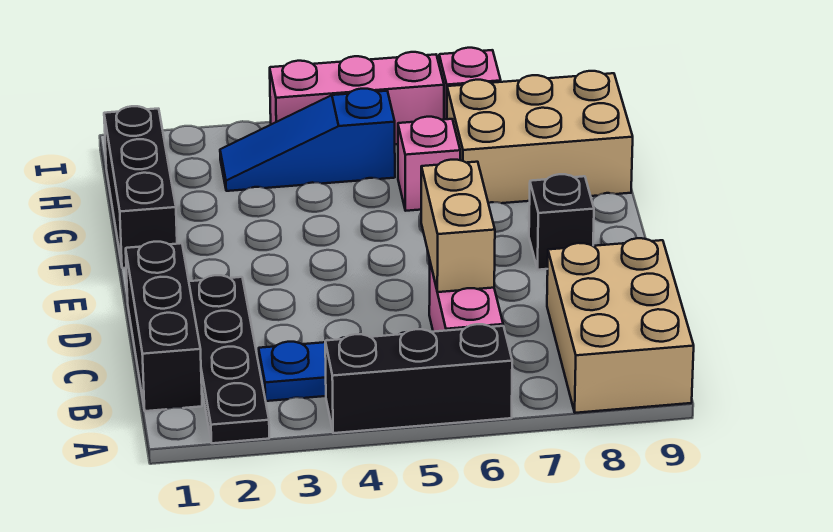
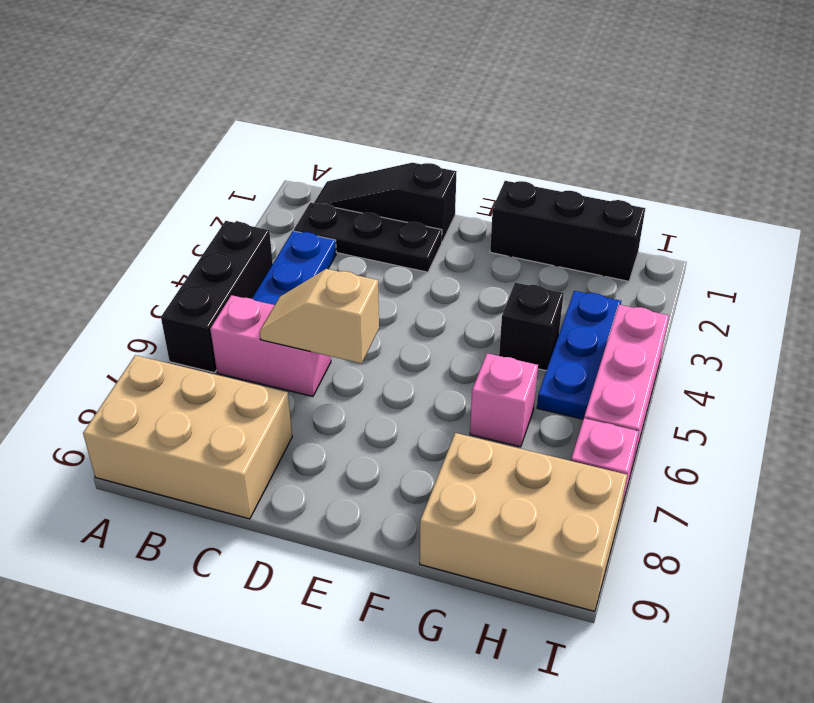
black plate A2:D2 level 1 -> black plate B2:D2 level 1
black brick B1:D1 level 1 -> black slope B1:D1 level 1 top D
tan brick C6:D6 level 2 -> tan slope C6:D6 level 2 top D
black brick E8 level 1 -> black brick G4 level 1
tan brick G7:H9 level 1 -> tan brick G8:I9 level 1
blue slope H3:H5 level 1 top 5 -> blue plate H3:H5 level 1

